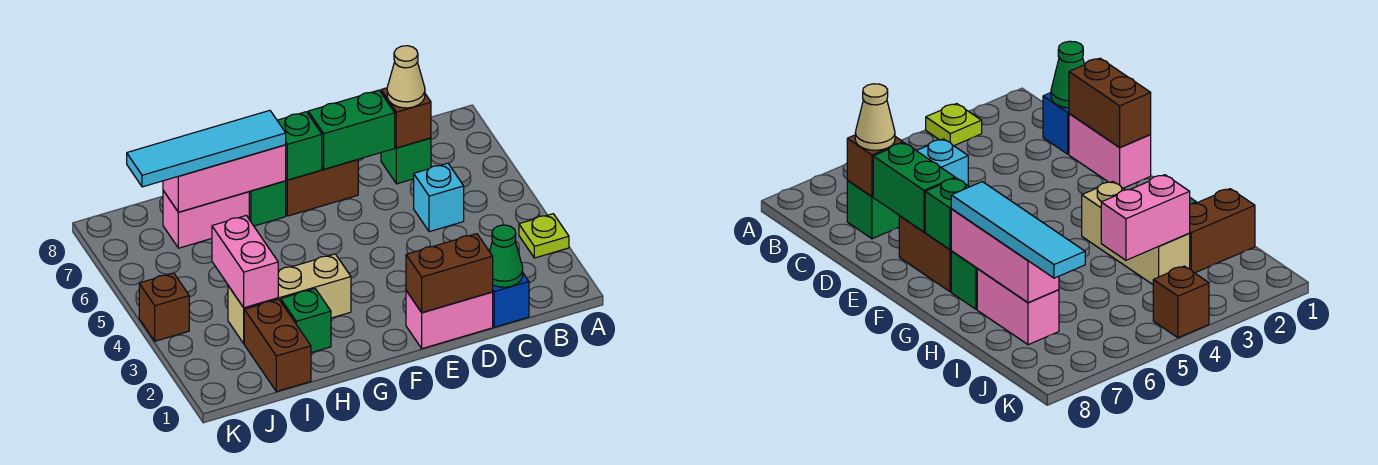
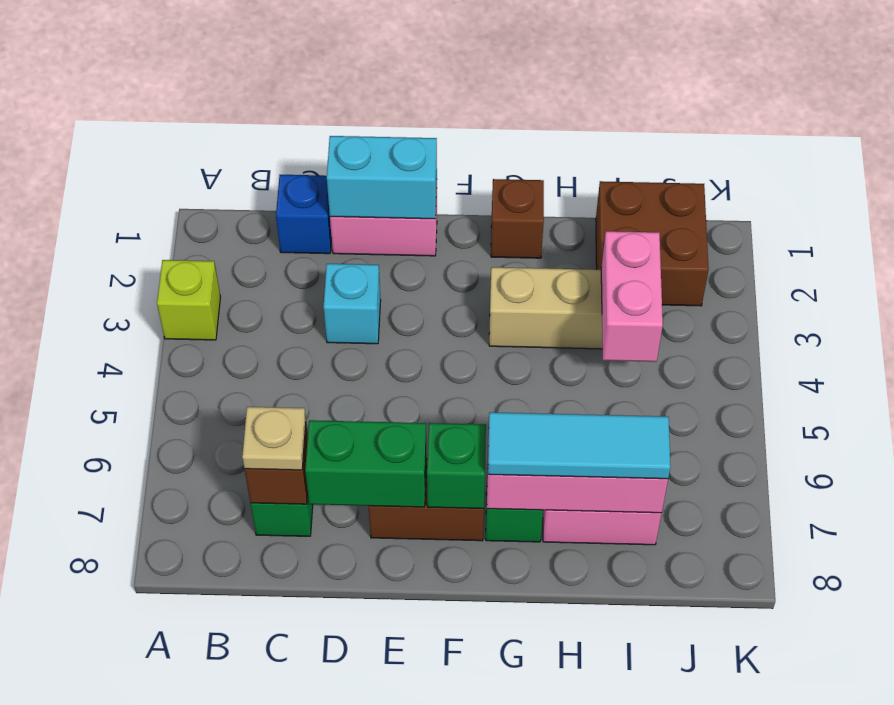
lime plate A3 level 1 -> lime brick A3 level 1
green cone C1 level 2 -> none
cyan brick C5 level 1 -> cyan brick D3 level 1
tan cone C7 level 3 -> tan plate C7 level 3
brown brick D1:E1 level 2 -> cyan brick D1:E1 level 2
cyan tile G7:J7 level 3 -> cyan tile G7:I7 level 3
green brick H2 level 1 -> none
brown brick I1:I2 level 1 -> brown brick I1:J2 level 1
brown brick K4 level 1 -> brown brick G1 level 1

